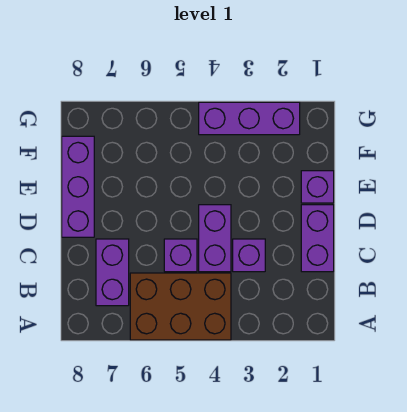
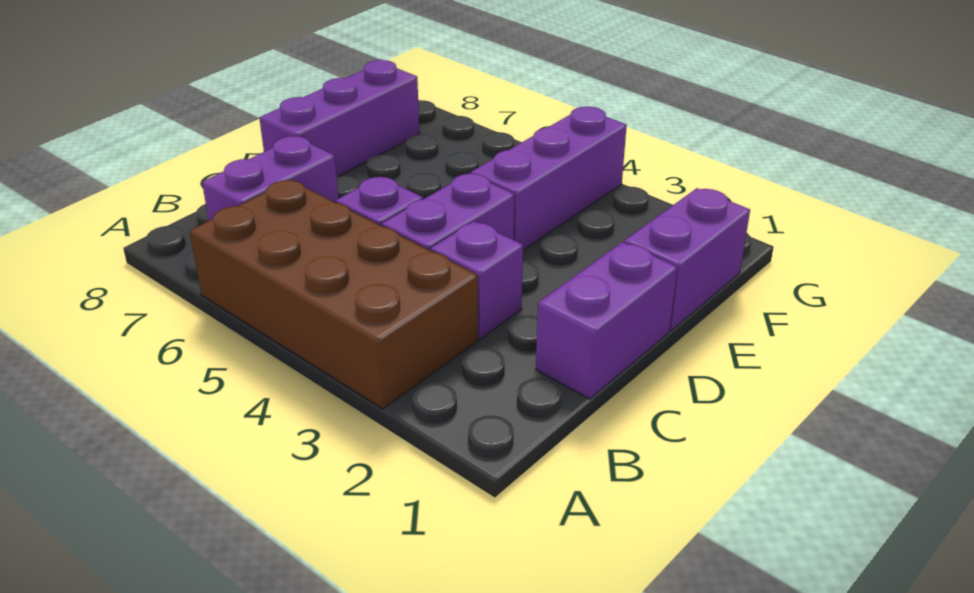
brown brick A4:B6 level 1 -> brown brick A3:B6 level 1
purple brick E1 level 1 -> purple brick E1:F1 level 1
purple brick G2:G4 level 1 -> purple brick E4:G4 level 1

